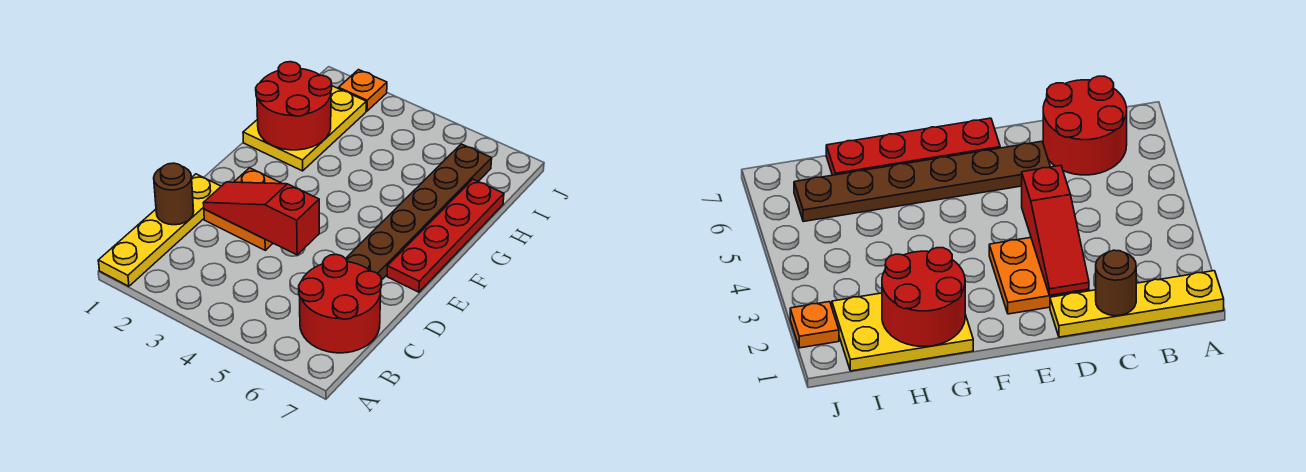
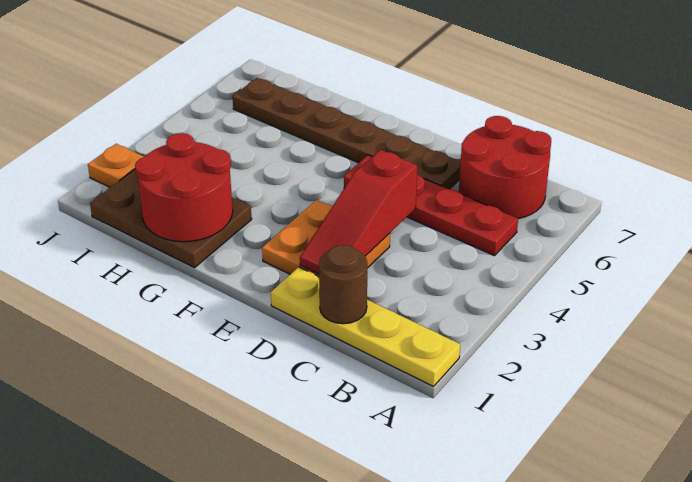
red plate E7:H7 level 1 -> red plate B5:E5 level 1
yellow plate G1:I2 level 1 -> brown plate G1:I2 level 1

